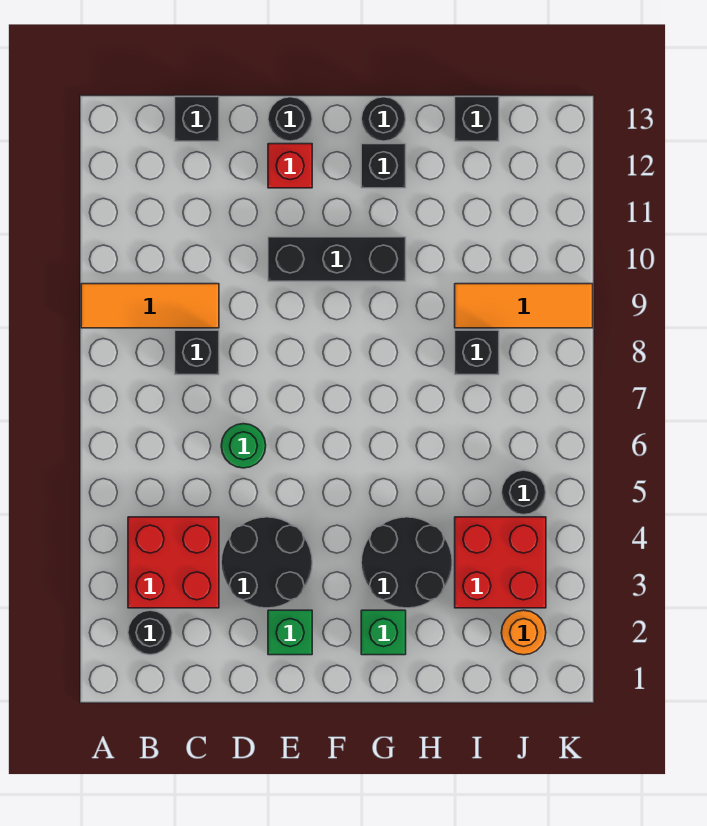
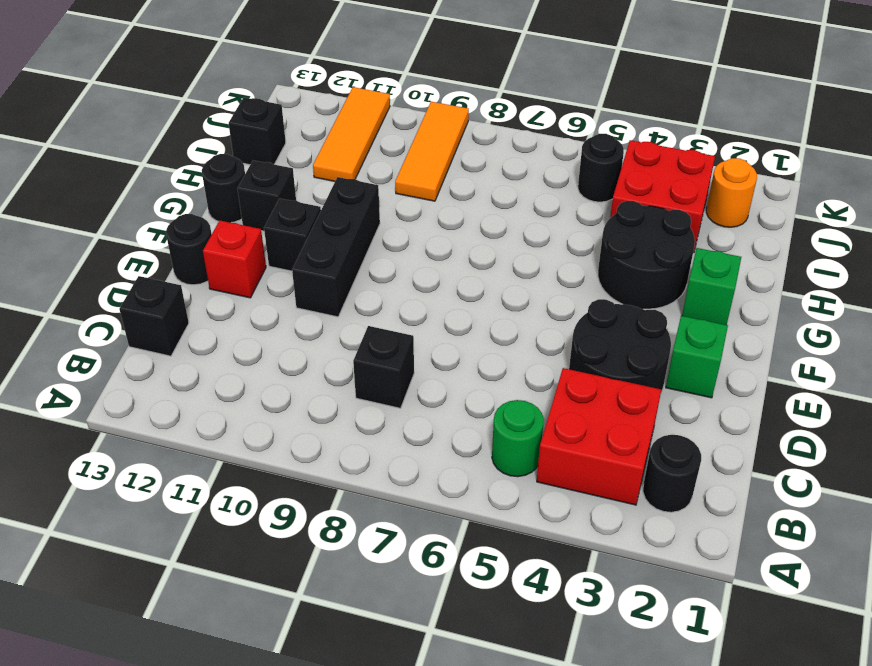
orange tile A9:C9 level 1 -> orange tile I11:K11 level 1
green round brick D6 level 1 -> green round brick B5 level 1
black brick I8 level 1 -> black brick F11 level 1

